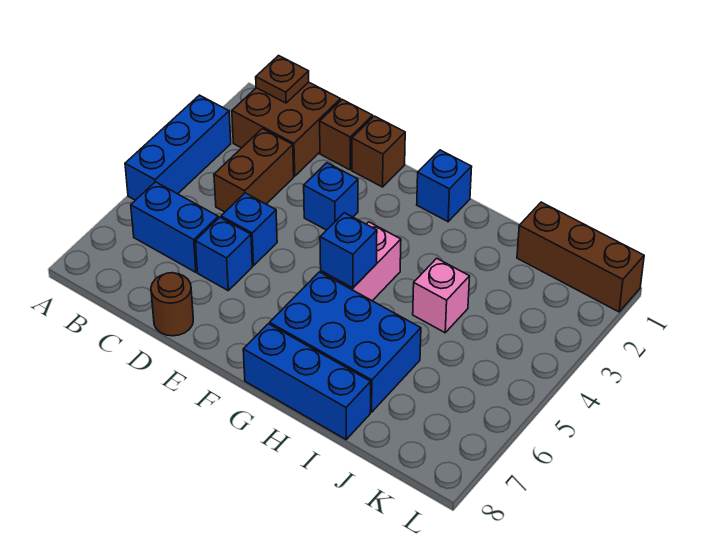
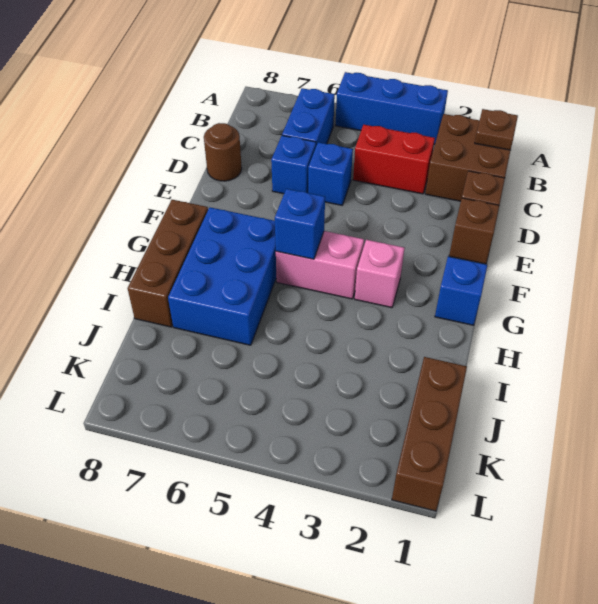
brown brick C3:C4 level 1 -> red brick C3:C4 level 1
blue brick E3 level 1 -> none
blue brick G8:I8 level 1 -> brown brick G8:I8 level 1
pink brick I4 level 1 -> pink brick G3 level 1

